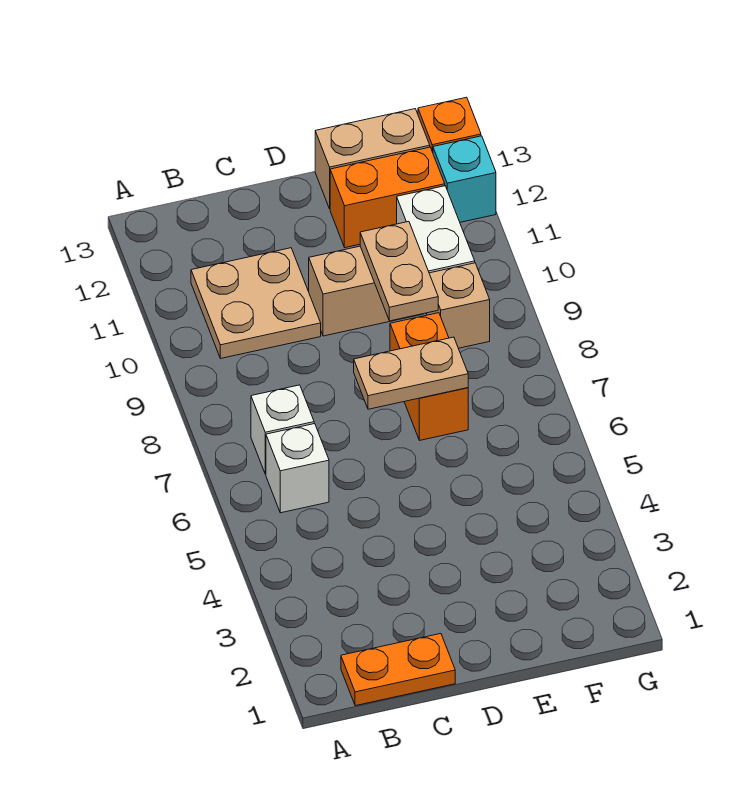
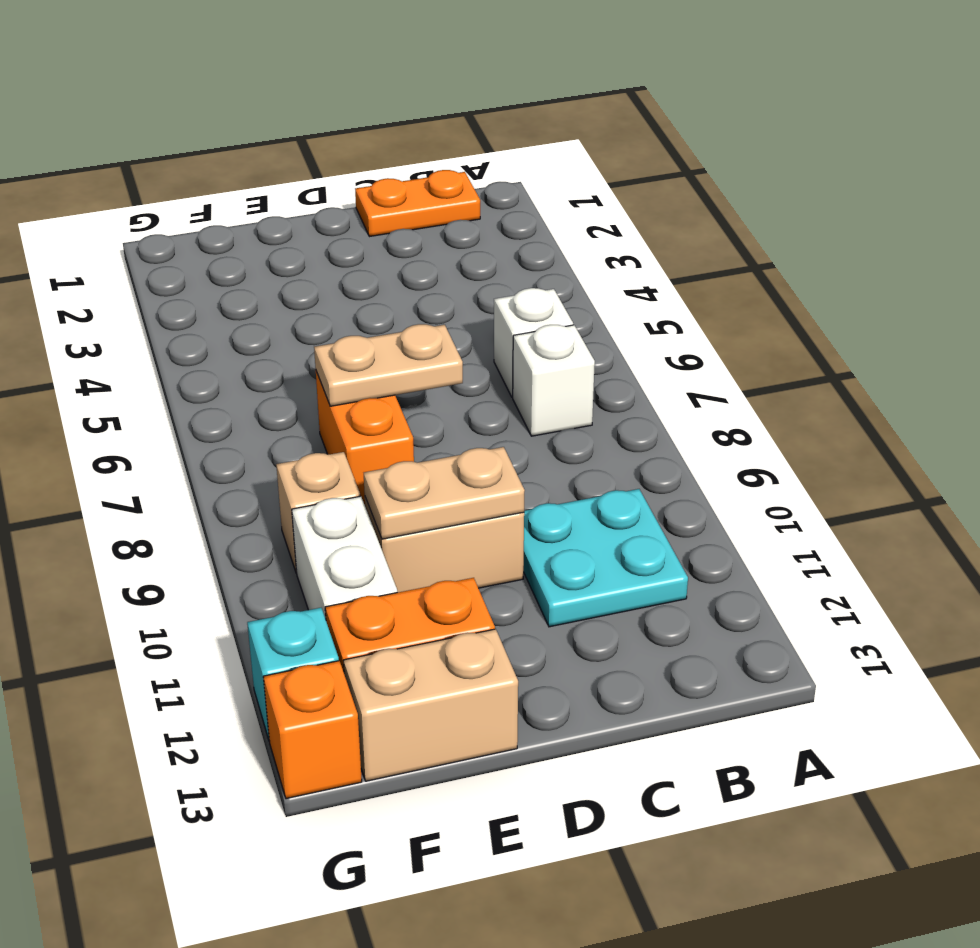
tan plate B10:C11 level 1 -> cyan plate B10:C11 level 1
tan plate E9:E10 level 2 -> tan plate D10:E10 level 2

